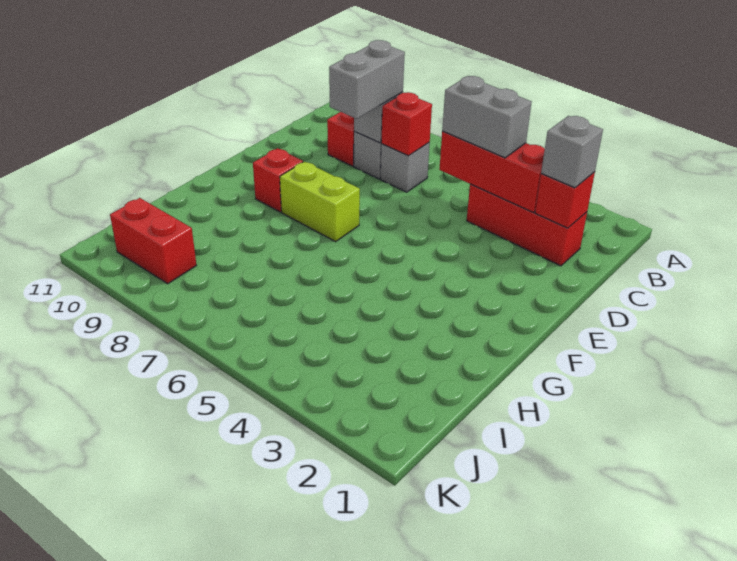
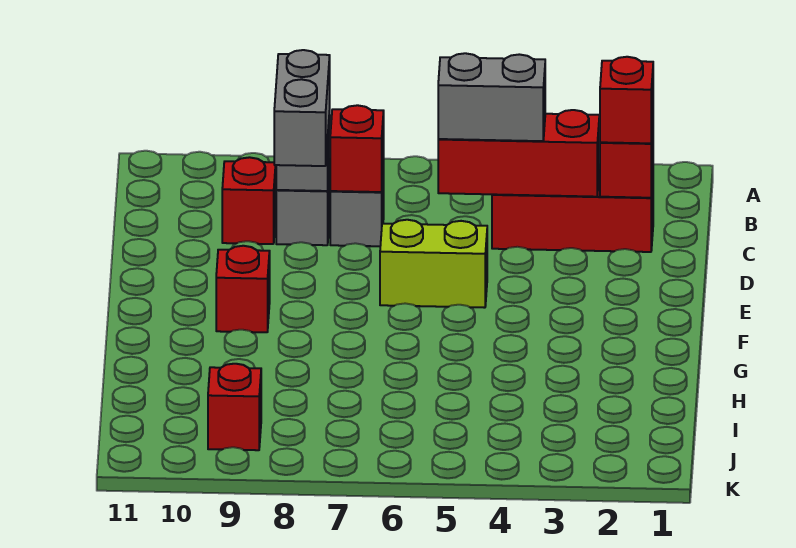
grey brick C2 level 3 -> red brick C2 level 3
lime brick F7:F8 level 1 -> lime brick E5:E6 level 1
red brick J9:J10 level 1 -> red brick J9 level 1

